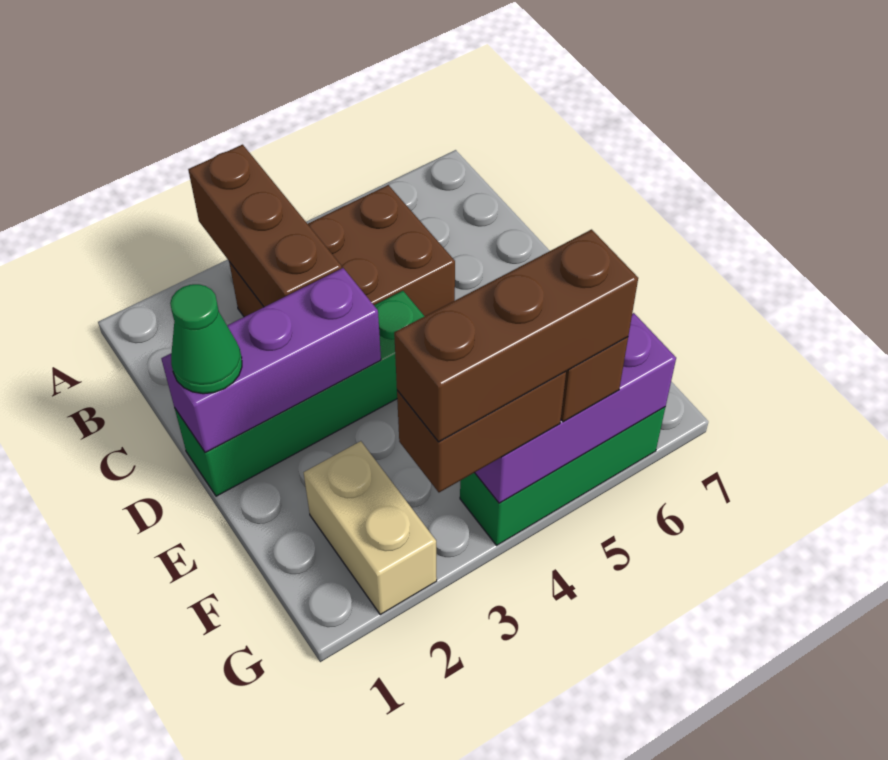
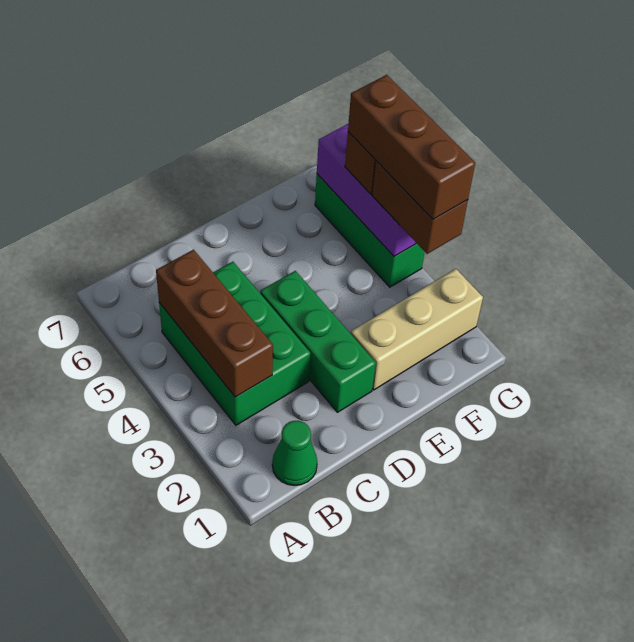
brown brick A3:C3 level 2 -> brown brick B3:B5 level 2
brown brick B3:C5 level 1 -> green brick B3:C5 level 1
green brick D1:D4 level 1 -> green brick D2:D4 level 1
purple brick D1:D3 level 2 -> none
green cone D1 level 3 -> green cone B1 level 1
tan brick F2:G2 level 1 -> tan brick E2:G2 level 1

